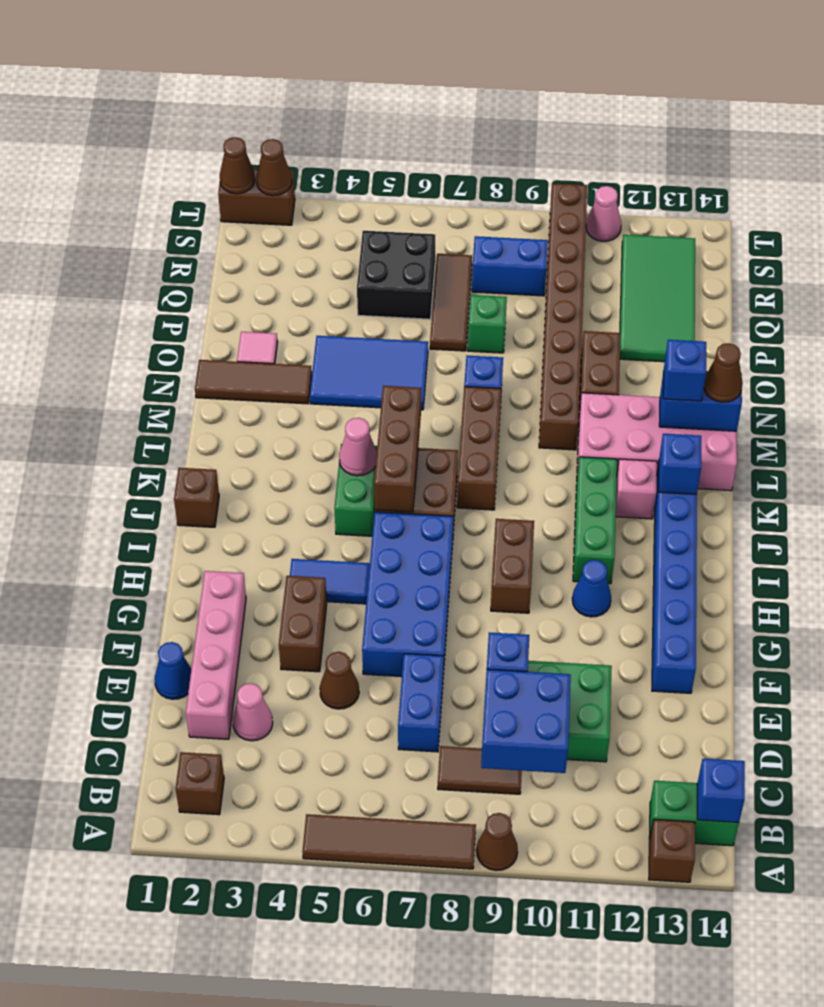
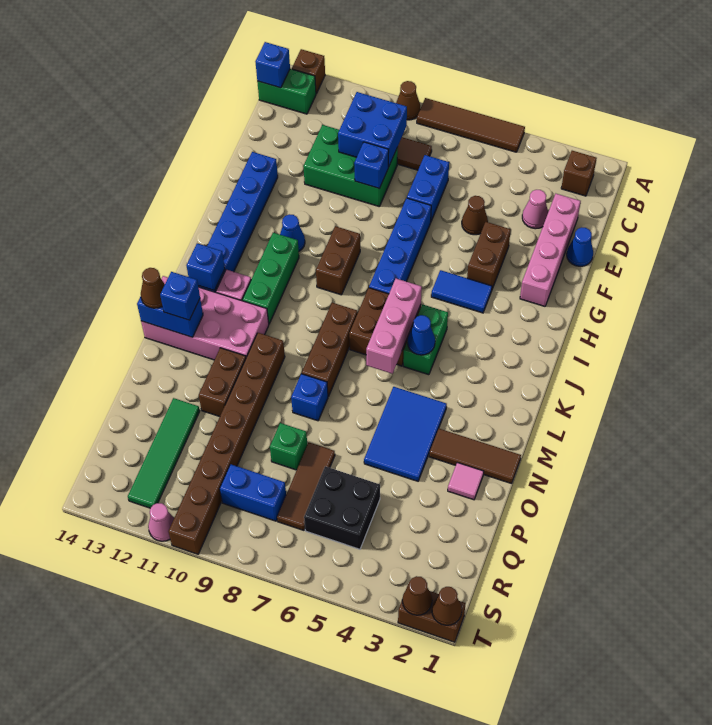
blue brick F6:I7 level 1 -> blue brick F7:I7 level 1
brown brick J1 level 1 -> none
brown brick J6:L6 level 2 -> pink brick J6:L6 level 2
pink cone K5 level 2 -> blue cone K5 level 2
blue tile N4:O6 level 1 -> blue tile M4:O5 level 1
green tile P12:S13 level 1 -> green tile P12:S12 level 1

